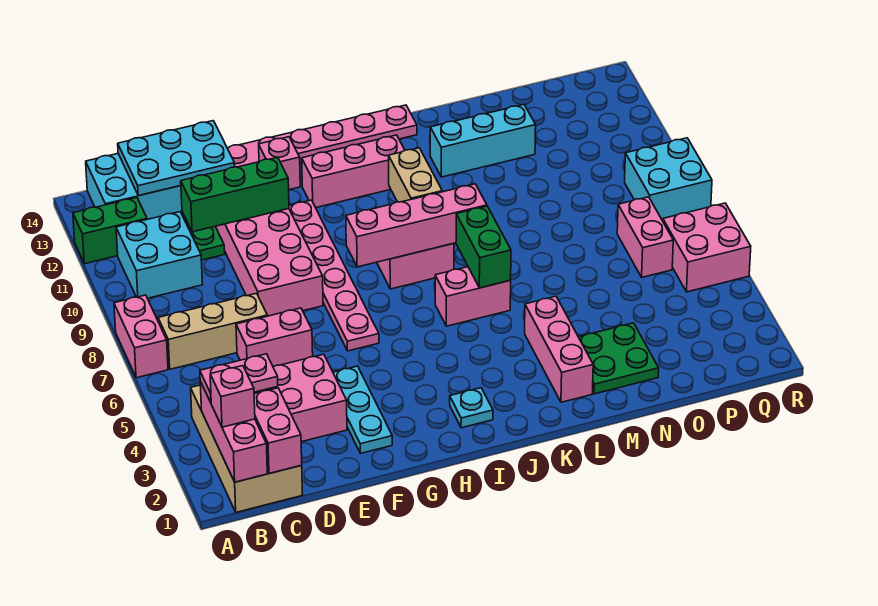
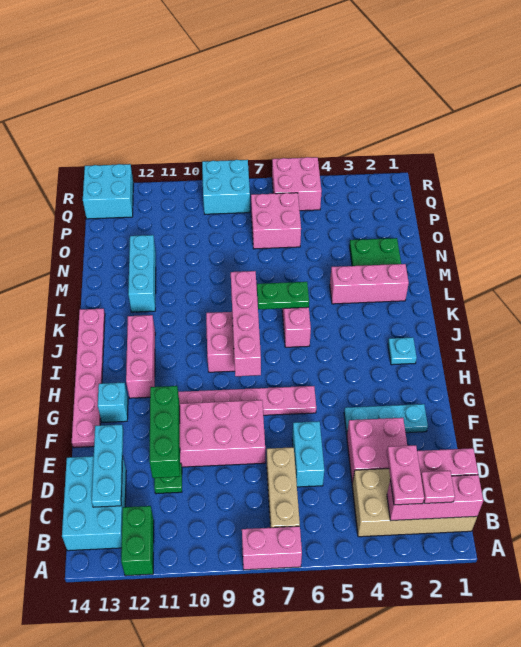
pink brick B2 level 3 -> pink plate B2 level 3
cyan brick B10:C11 level 1 -> cyan brick Q13:R14 level 1
cyan plate C13:E14 level 2 -> cyan plate C13:E13 level 2
pink brick D6:E6 level 1 -> cyan brick D6:E6 level 1
pink brick G13 level 1 -> cyan brick G13 level 1
tan brick J9:J10 level 2 -> none
green brick K6:K7 level 2 -> green plate K6:K7 level 2
pink brick P6:P7 level 1 -> pink brick O6:P7 level 1

